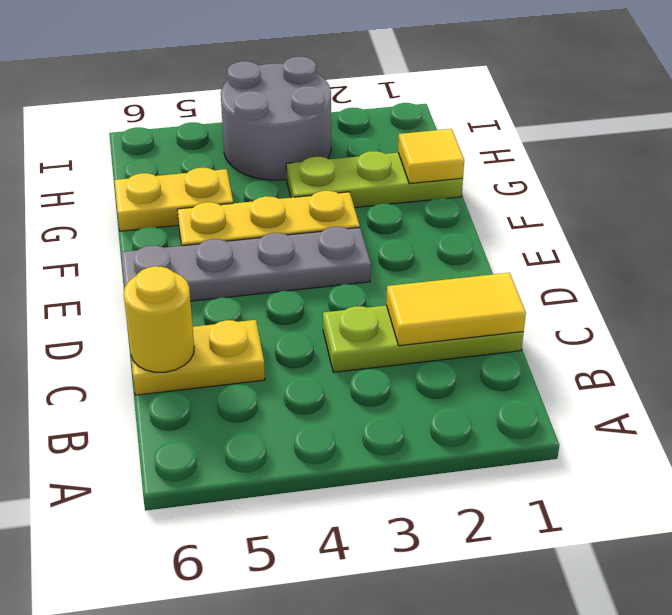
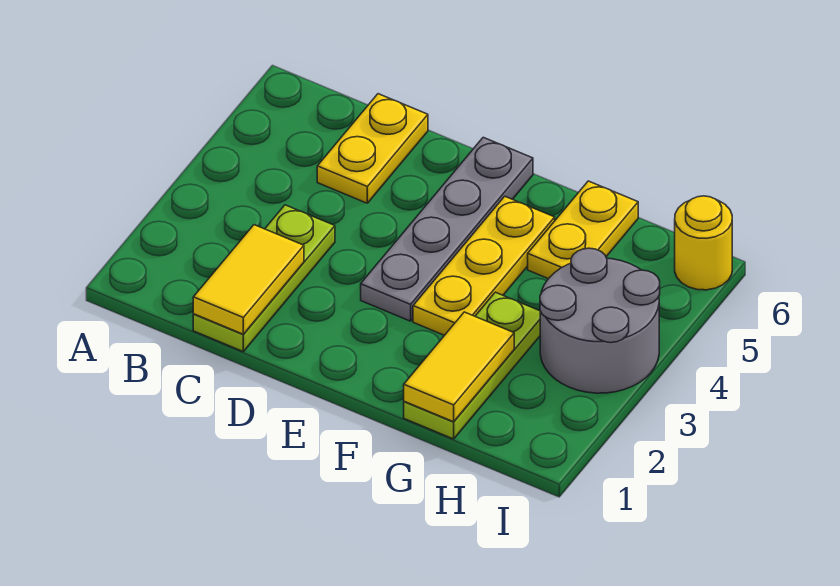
yellow round brick C6 level 2 -> yellow round brick I6 level 1
yellow tile G1 level 2 -> yellow tile G1:G2 level 2

